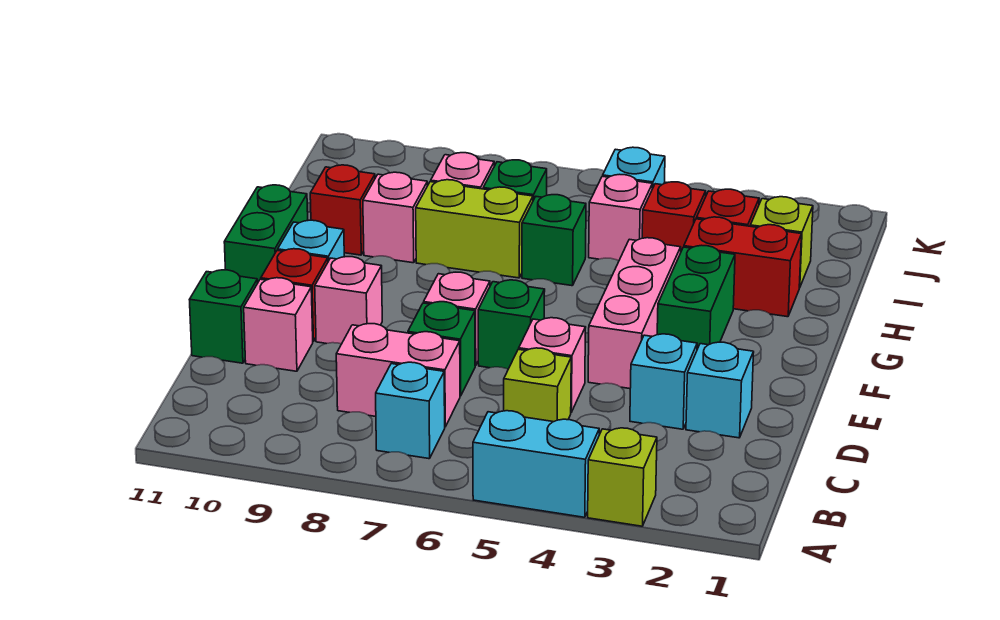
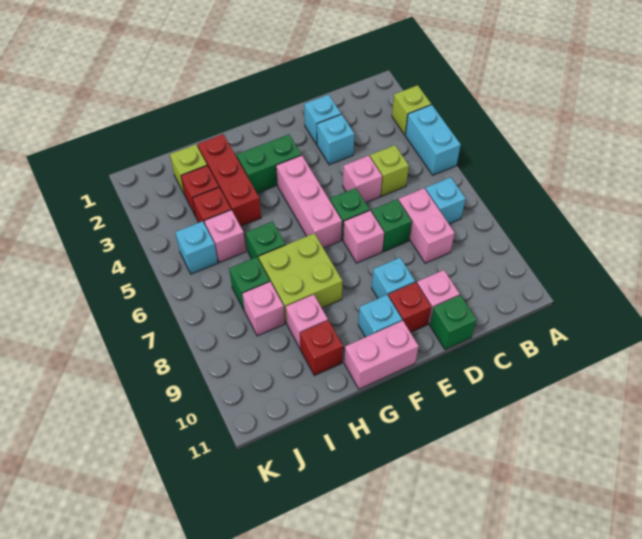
pink brick E4:G4 level 1 -> pink brick F4:F6 level 1
pink brick E9 level 1 -> cyan brick E9 level 1
green brick F11:G11 level 1 -> pink brick F11:G11 level 1
red brick H2:H3 level 1 -> red brick H2:H4 level 1
lime brick H7:H8 level 1 -> lime brick G7:H8 level 1

